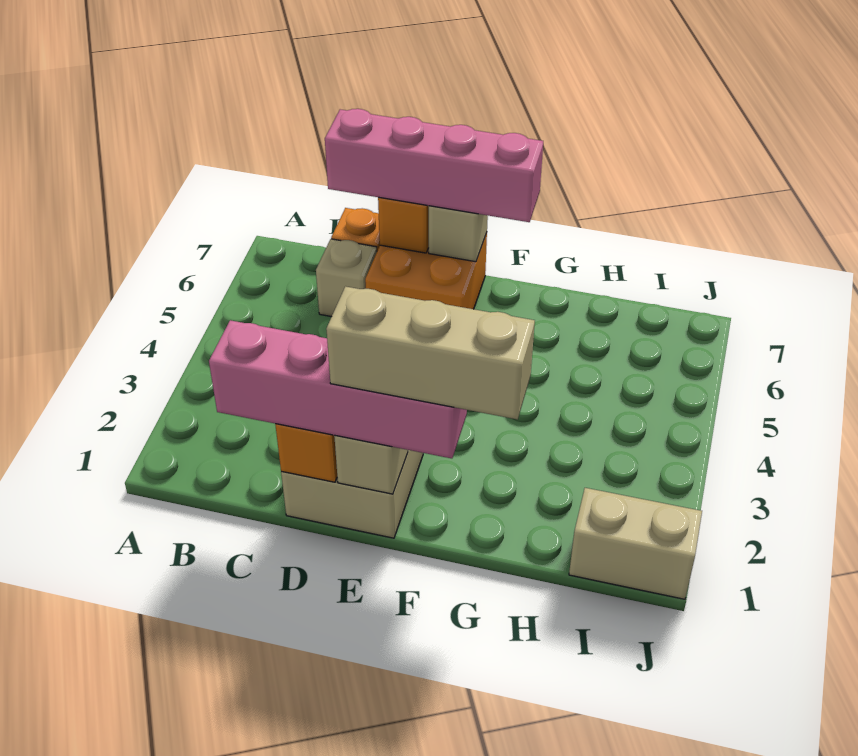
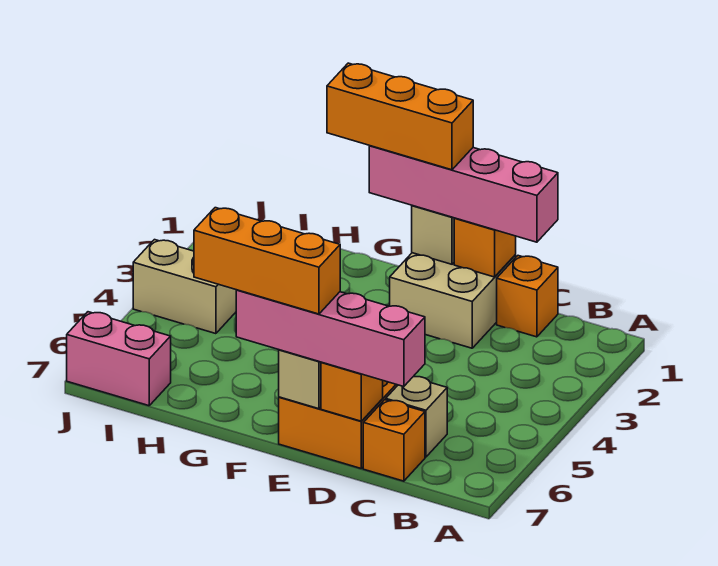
none -> orange brick C1 level 1
tan brick E1:G1 level 4 -> orange brick E1:G1 level 4
none -> orange brick E7:G7 level 4
tan brick I1:J1 level 1 -> tan brick I4:J4 level 1
none -> pink brick I7:J7 level 1

